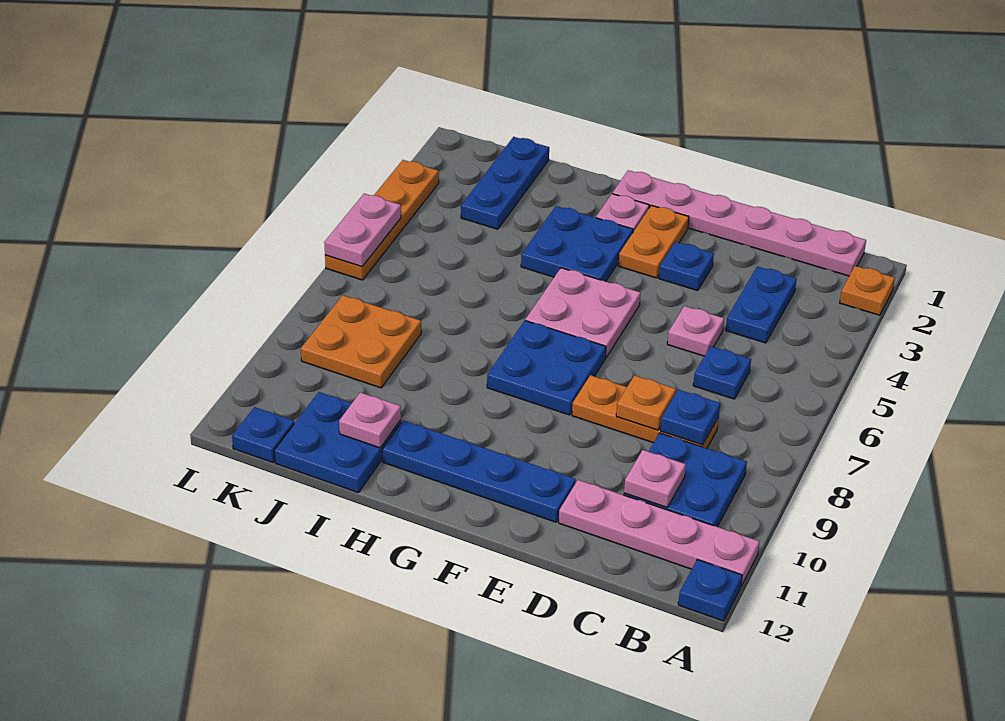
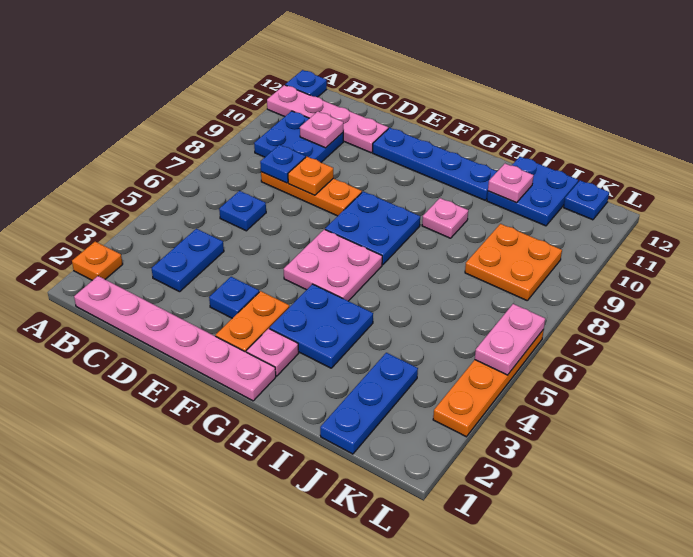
pink plate D5 level 1 -> pink plate H9 level 1

